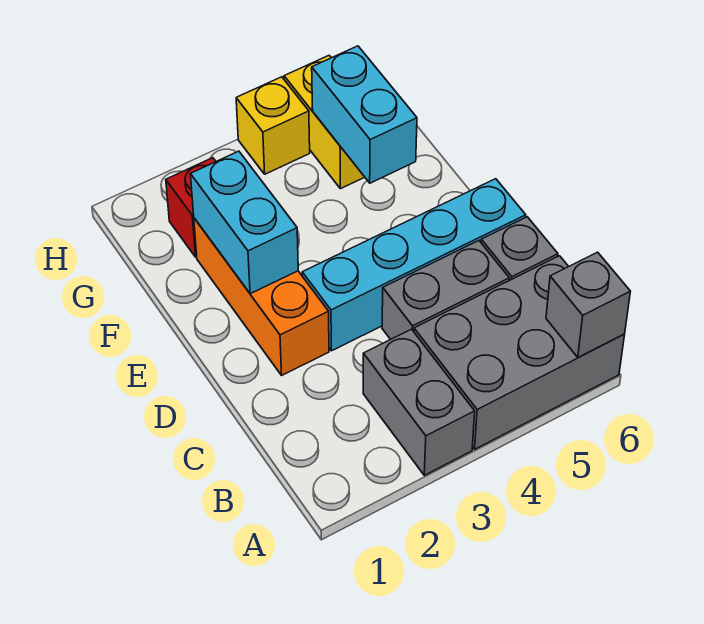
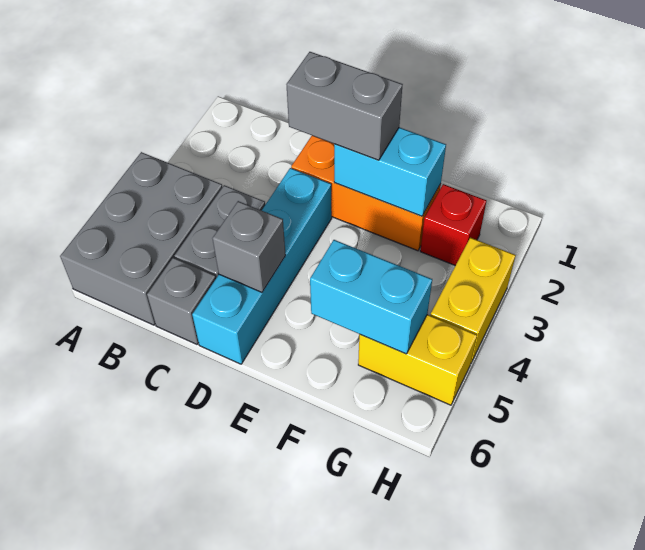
grey brick A3:B3 level 1 -> grey brick D2:E2 level 3
grey brick A6 level 2 -> grey brick D5 level 2
yellow brick H4 level 1 -> yellow brick H3:H4 level 1

